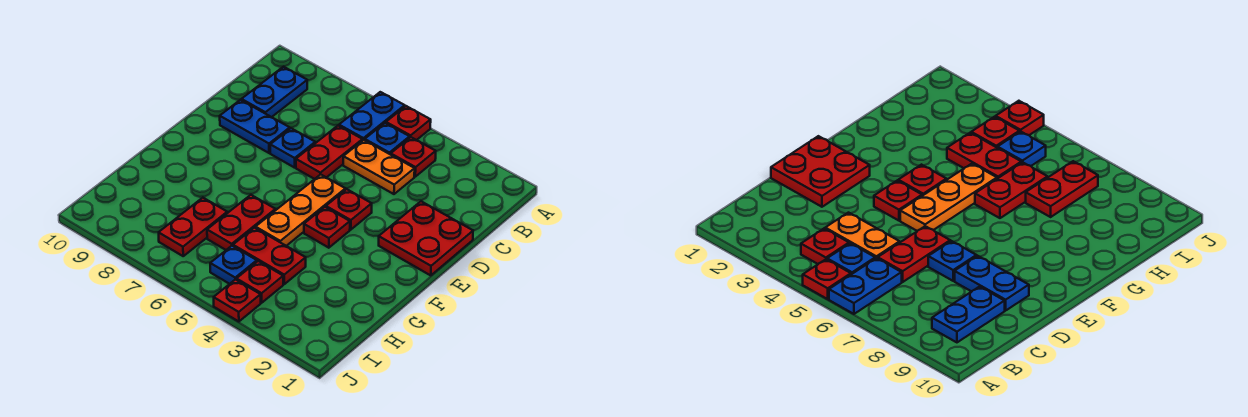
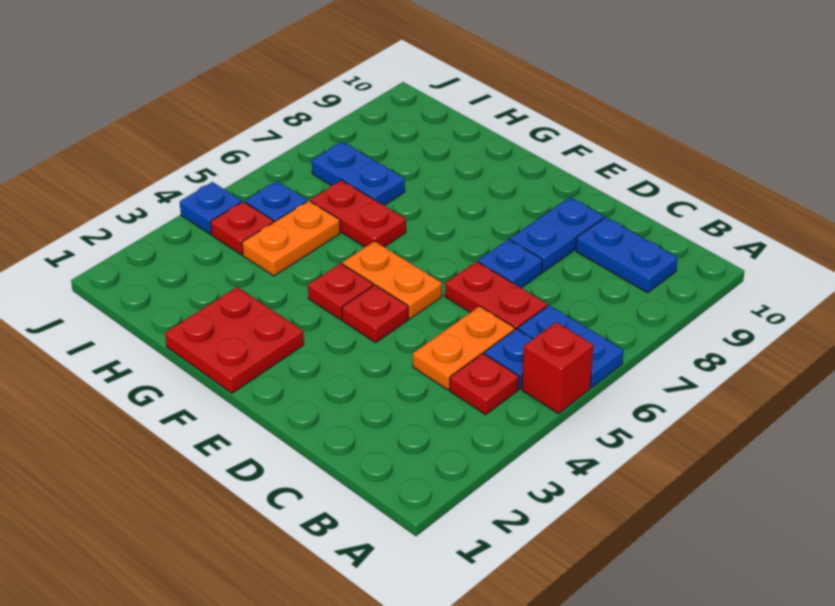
red plate A5 level 1 -> red brick A5 level 1
red plate D1:E2 level 1 -> red plate F1:G2 level 1
orange plate E5:G5 level 1 -> orange plate E5:F5 level 1
red plate H4:H5 level 1 -> orange plate H4:H5 level 1
red plate H7:I7 level 1 -> blue plate H7:I7 level 1
red plate J4 level 1 -> blue plate J4 level 1

